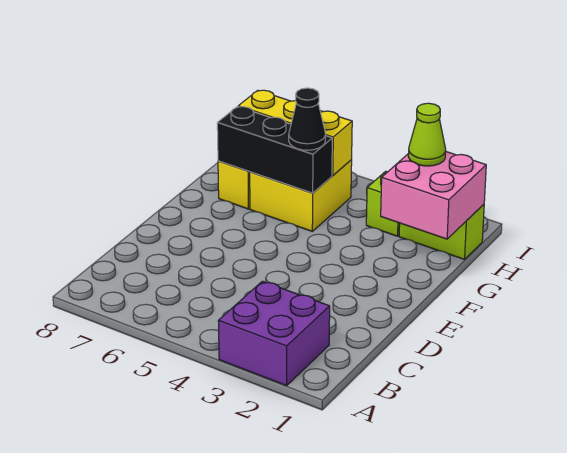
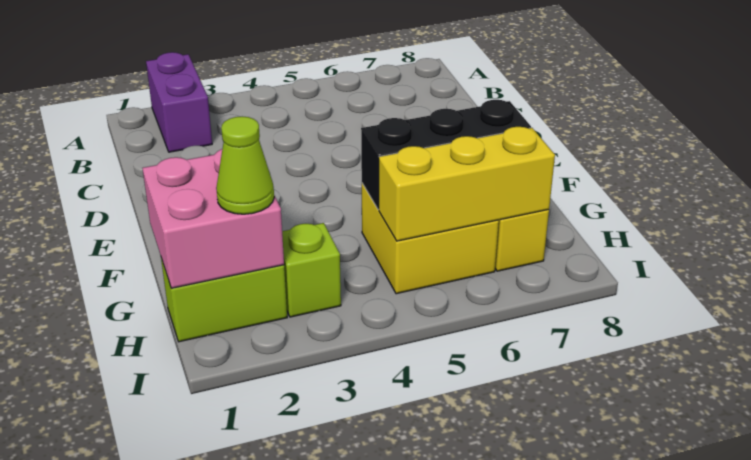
purple brick A2:B3 level 1 -> purple brick A2:B2 level 1
black cone G5 level 3 -> none

